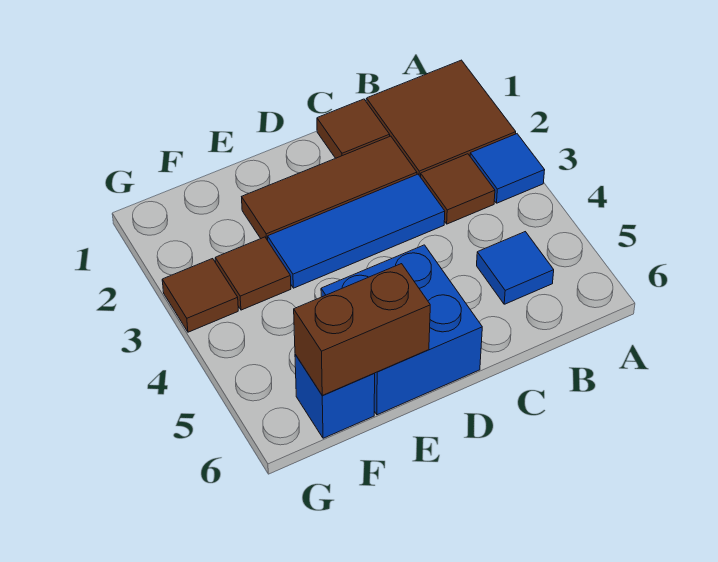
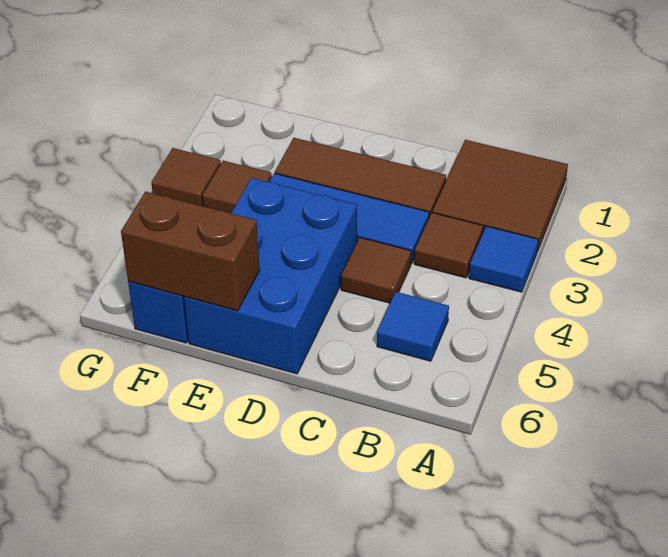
brown tile C1 level 1 -> brown tile C4 level 1
blue brick D5:E6 level 1 -> blue brick D4:E6 level 1

